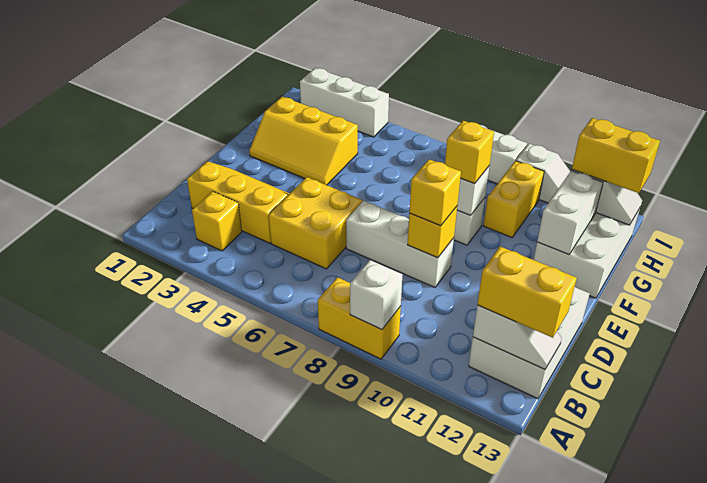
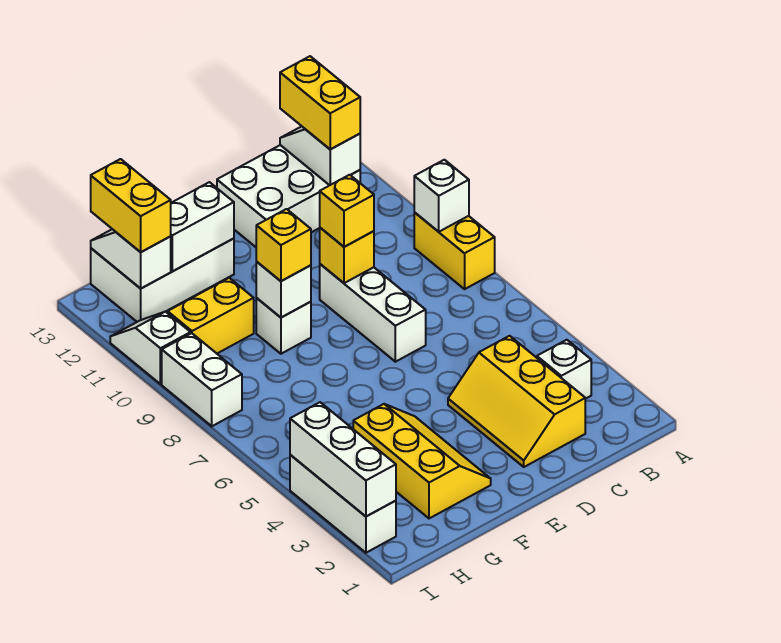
yellow brick B3 level 1 -> white brick B3 level 1
yellow brick C5:D6 level 1 -> none
none -> white brick I2:I4 level 2

